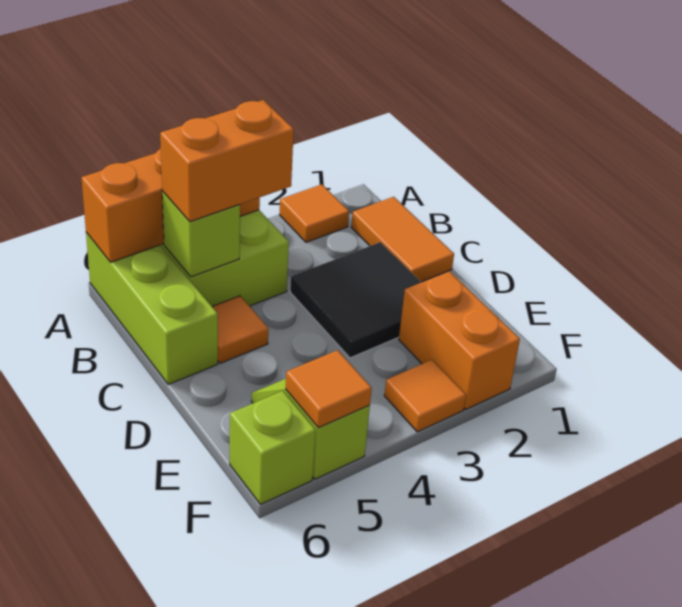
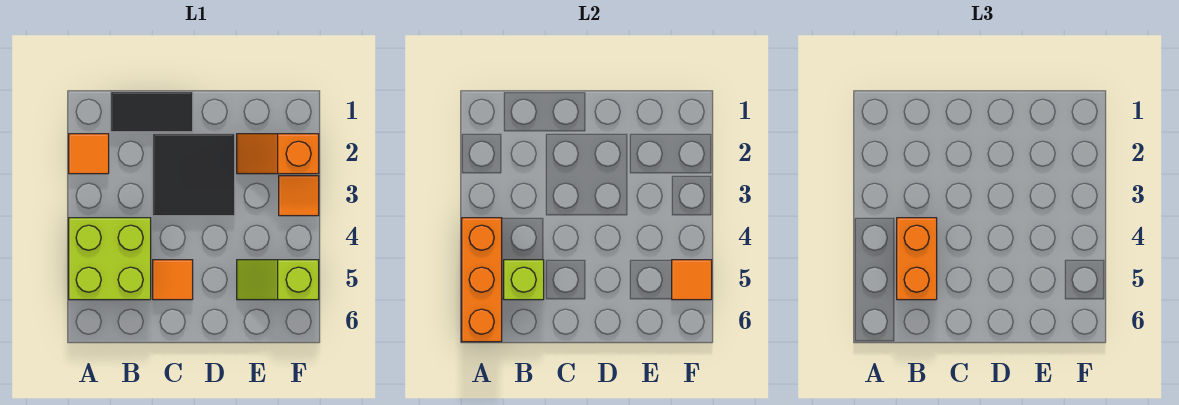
lime brick A6:C6 level 1 -> none
orange tile B1:C1 level 1 -> black tile B1:C1 level 1
orange brick E2:F2 level 1 -> orange slope E2:F2 level 1 top F
lime brick F6 level 1 -> none

